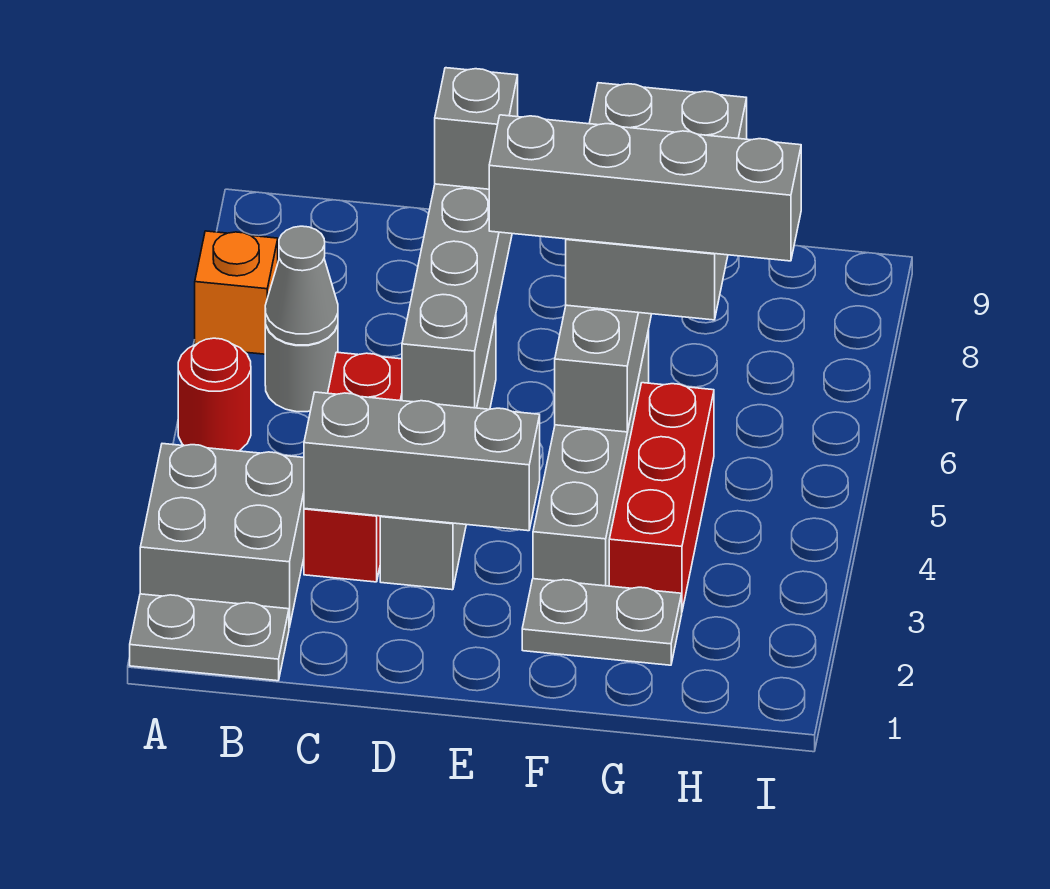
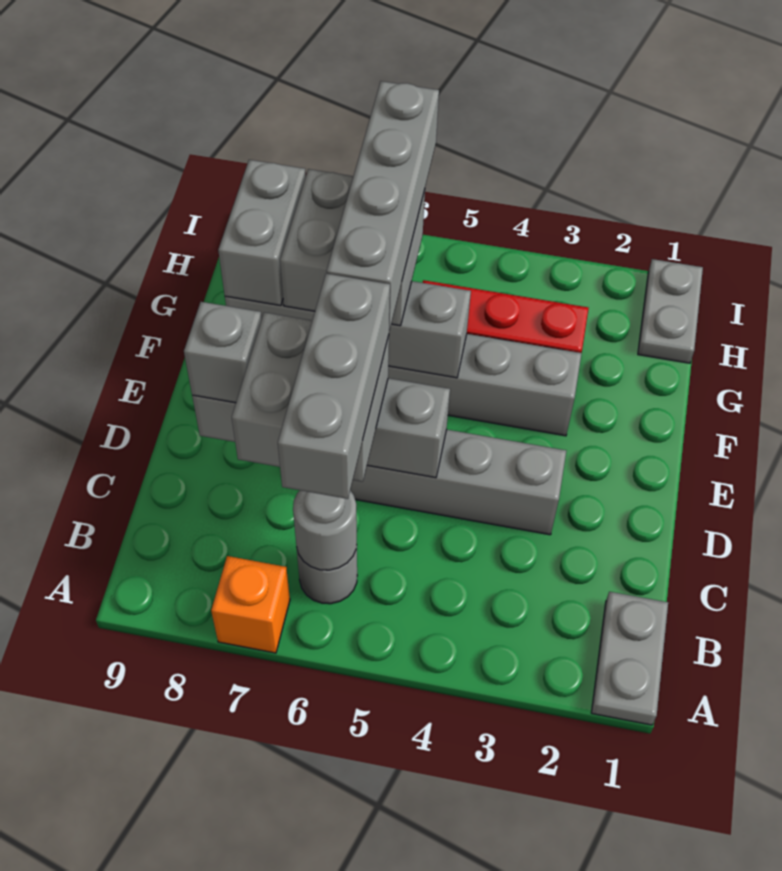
grey brick A2:B3 level 1 -> grey brick C6:D7 level 3
red round brick A5 level 1 -> none
grey cone B6 level 2 -> grey round brick B6 level 2
red brick C3:C5 level 1 -> none
grey brick C3:E3 level 2 -> grey brick B6:D6 level 4
grey plate F2:G2 level 1 -> grey plate H1:I1 level 1

